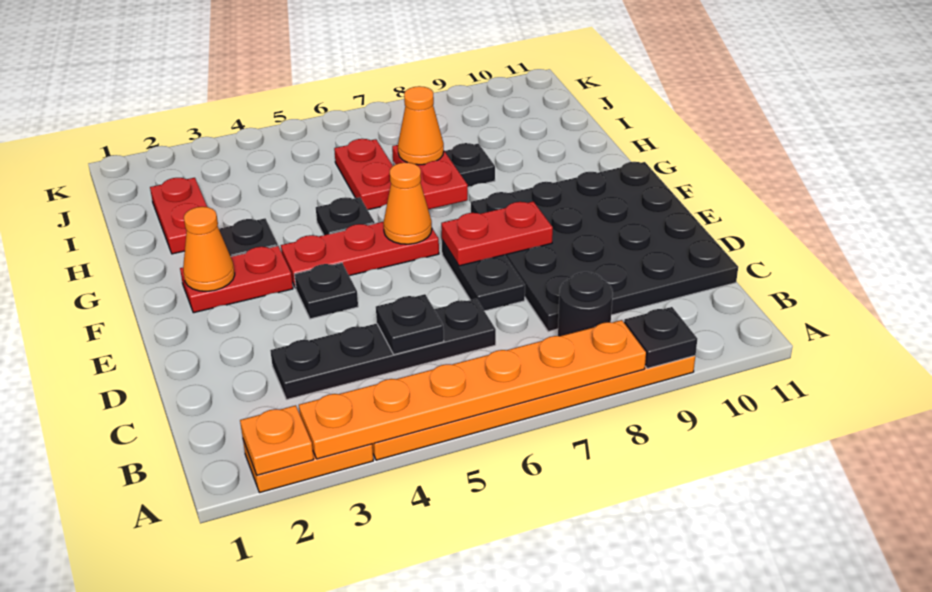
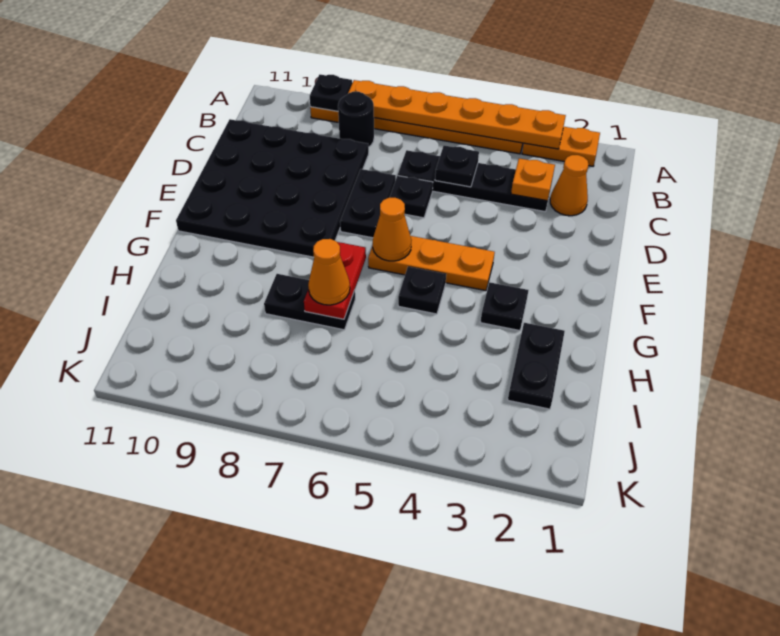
orange plate A2 level 2 -> orange plate C3 level 2
black plate E4 level 1 -> black plate D6 level 1
red plate E7:E8 level 2 -> none
red plate F2:F3 level 1 -> none
orange cone F2 level 2 -> orange cone C2 level 1
red plate F4:F6 level 1 -> orange plate F4:F6 level 1
red plate H2:I2 level 1 -> black plate H2:I2 level 1
red plate H6:I6 level 1 -> none

